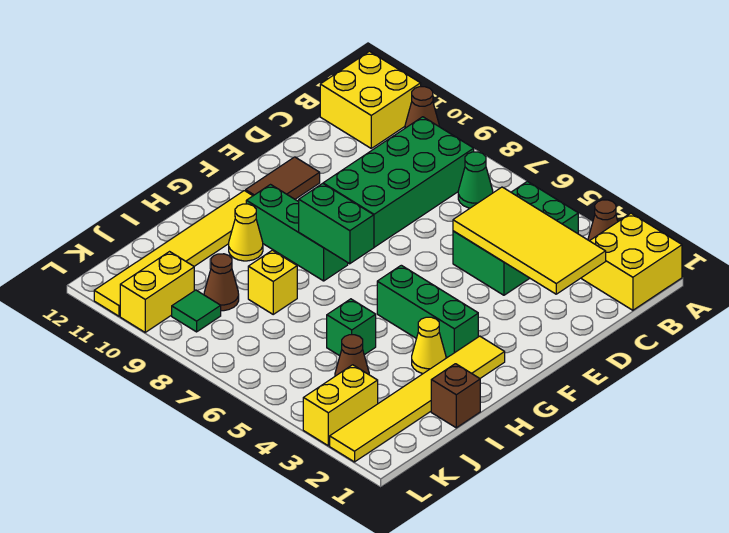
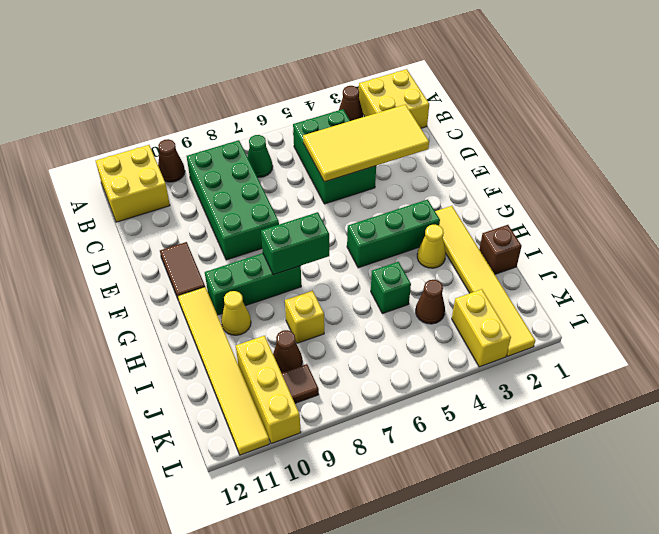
green tile K9 level 1 -> brown tile K9 level 1
yellow brick K10:L10 level 1 -> yellow brick J10:L10 level 1

